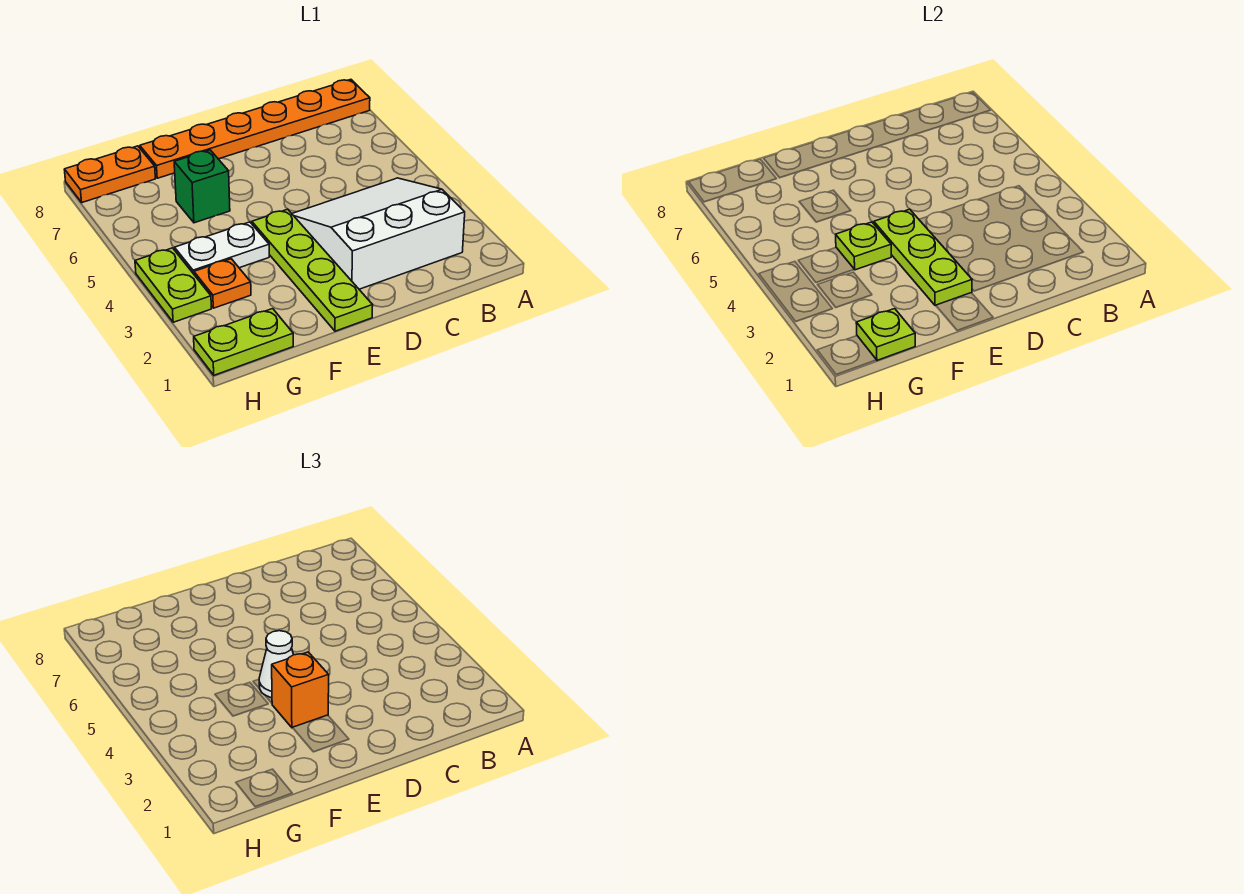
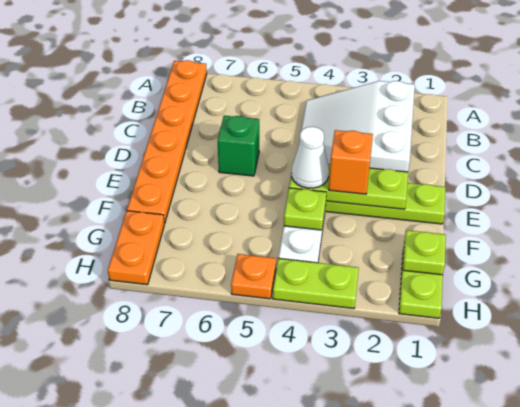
green brick F6 level 1 -> green brick D6 level 1
orange plate G3 level 1 -> orange plate H5 level 1

